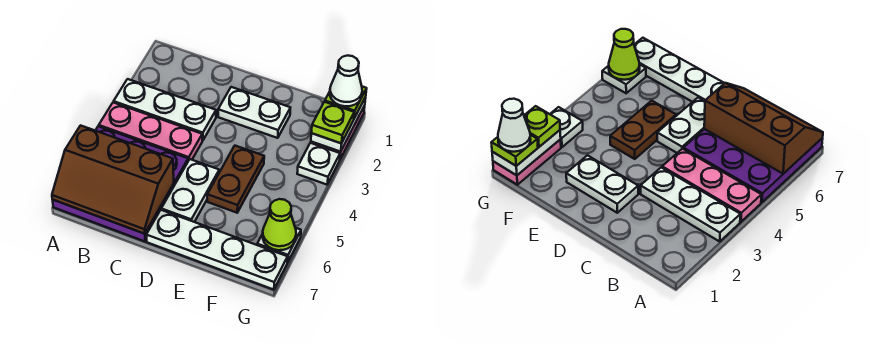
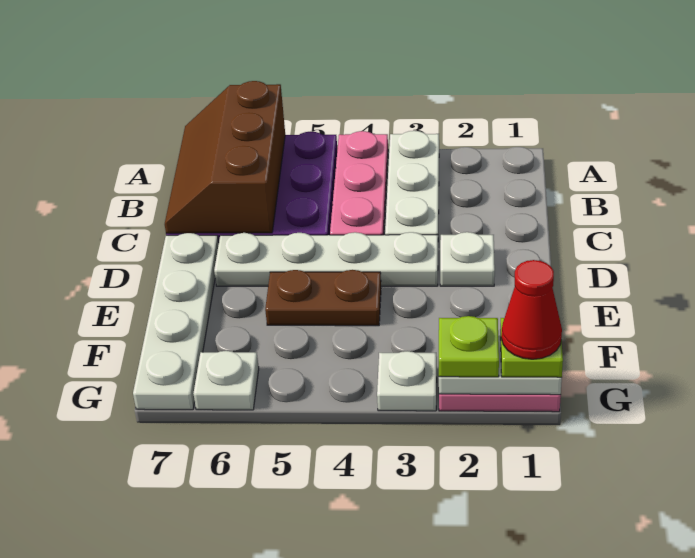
white plate D2:E2 level 1 -> white plate D2 level 1
white plate D5:D6 level 1 -> white plate D3:D6 level 1
white cone G1 level 4 -> red cone G1 level 4
lime cone G6 level 2 -> none

